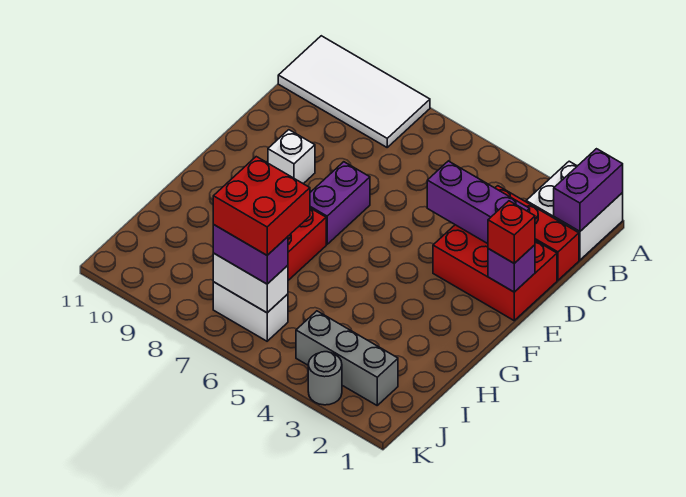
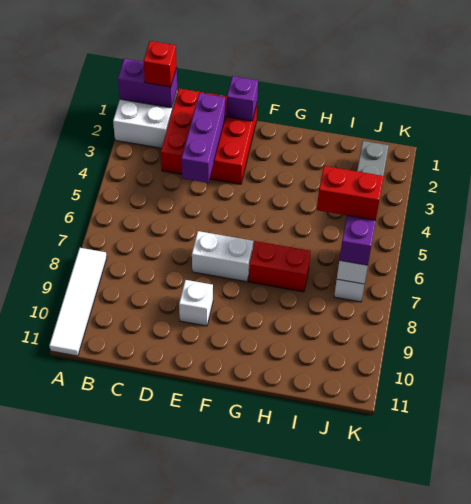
white tile A8:B11 level 1 -> white tile A8:A11 level 1
red brick E1 level 3 -> red brick B1 level 3
purple brick E7:F7 level 1 -> white brick E7:F7 level 1
red brick I6:J7 level 4 -> red brick I6:J6 level 4
grey round brick K3 level 1 -> none

